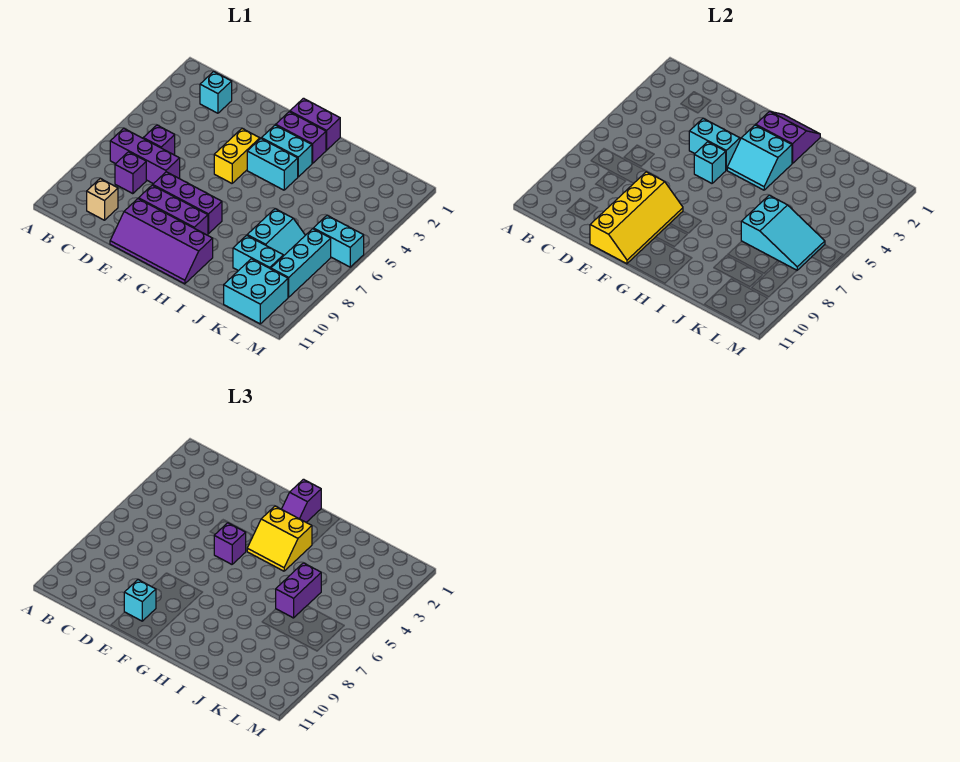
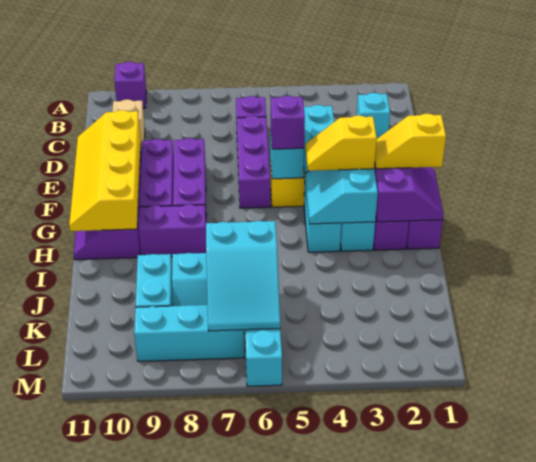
purple brick B7:D7 level 1 -> purple brick D6:F6 level 1
purple brick C8 level 1 -> purple brick A10 level 1
yellow slope E8:F11 level 2 top E -> yellow slope E10:H11 level 2 top 10
cyan brick E10 level 3 -> none
purple slope G1:G2 level 3 top 1 -> yellow slope G1:G2 level 3 top 1
yellow slope G3:H4 level 3 top 3 -> yellow slope G3:G4 level 3 top 3
purple brick J5:J6 level 3 -> purple brick H8:H9 level 1
cyan brick K10:L11 level 1 -> none

